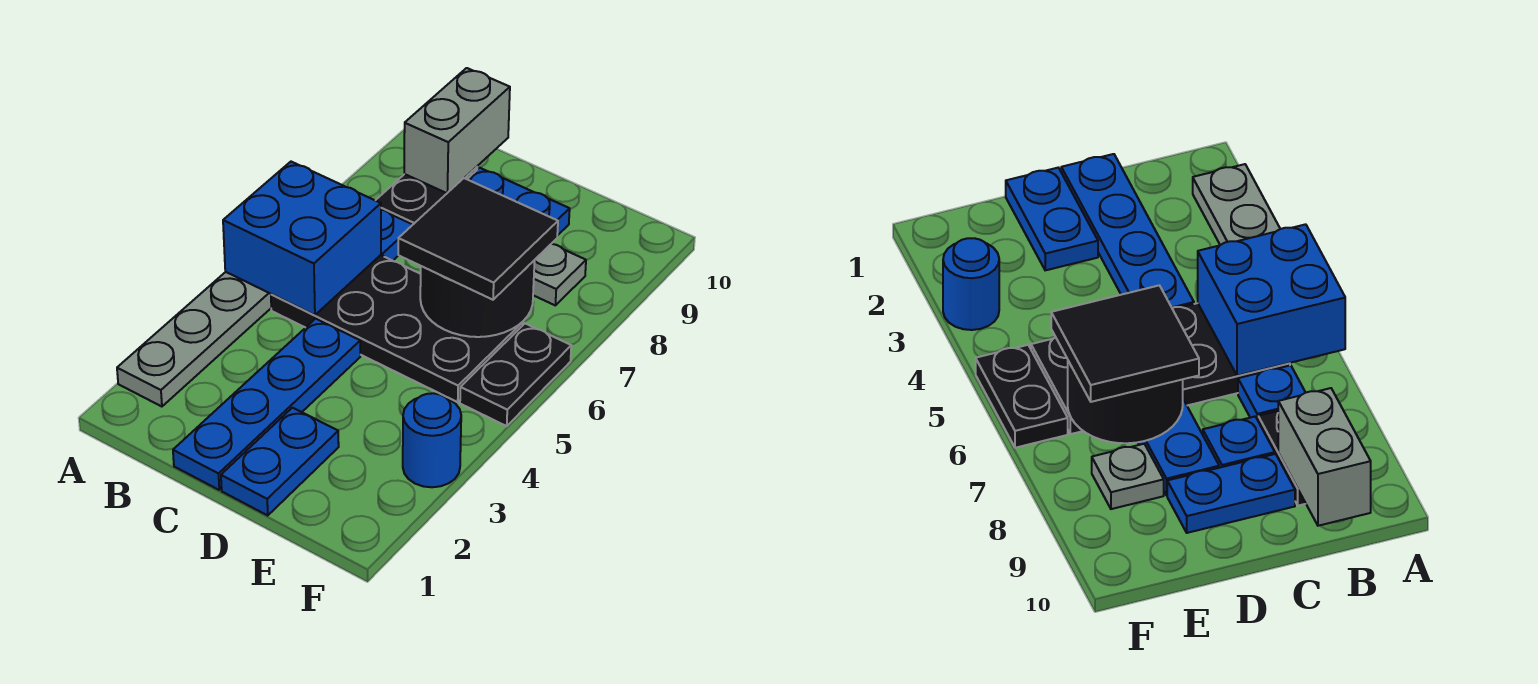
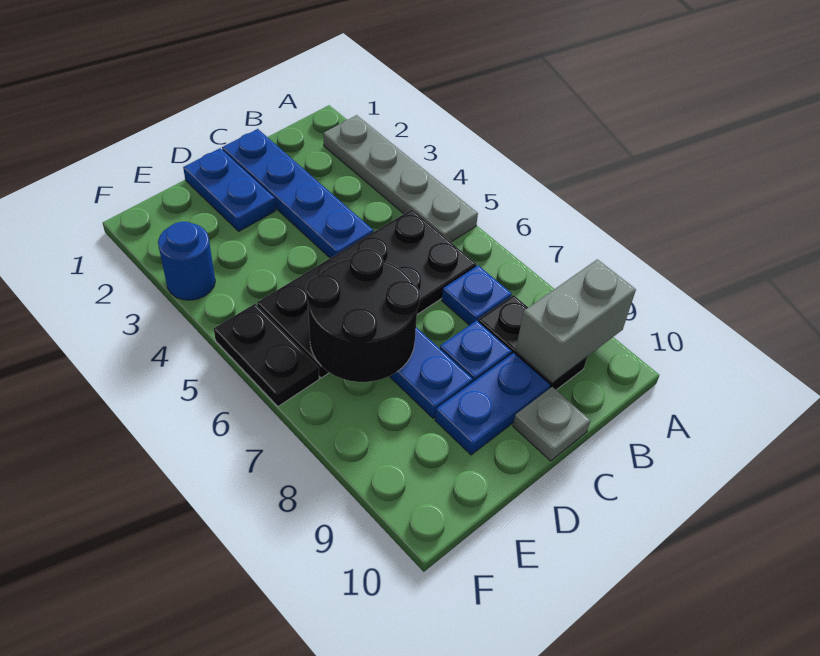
blue brick A5:B6 level 2 -> none
grey brick B9:B10 level 2 -> grey brick A9:B9 level 2
black tile D6:E7 level 3 -> none
grey plate E8 level 1 -> grey plate C10 level 1

